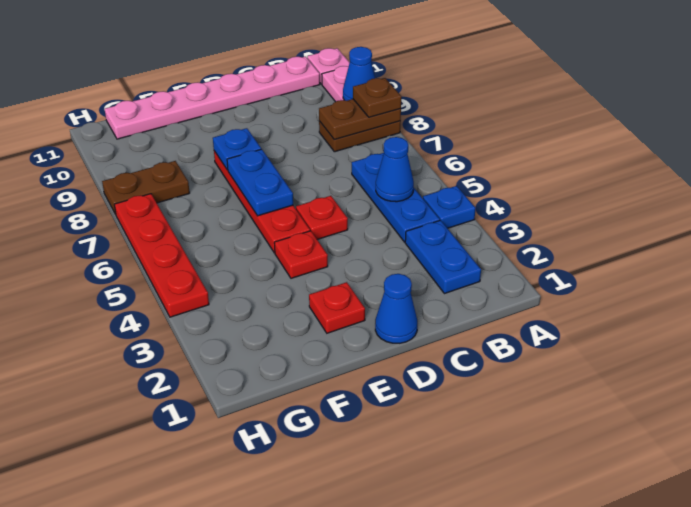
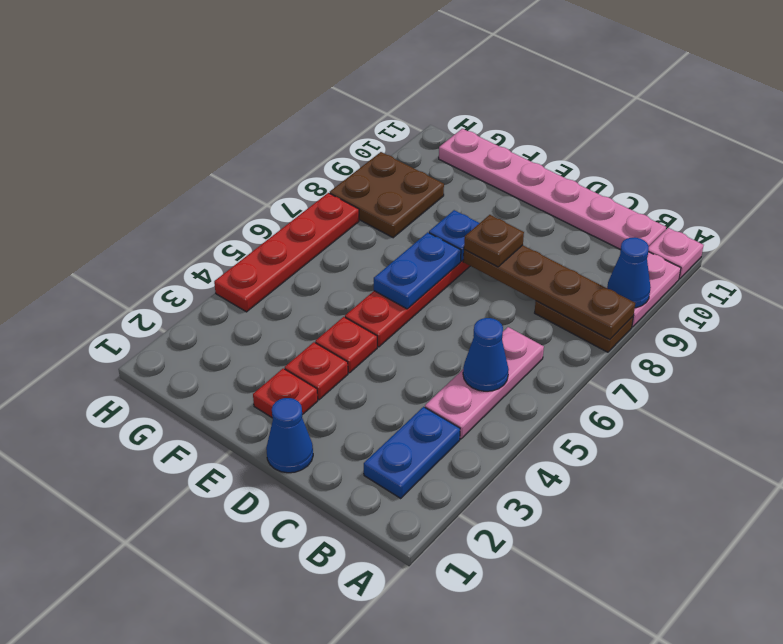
blue plate A4 level 1 -> none
brown plate A8:B8 level 2 -> brown plate A8:D8 level 2
brown plate A8 level 3 -> brown plate D8 level 3
blue plate B4:B6 level 1 -> pink plate B4:B6 level 1
red plate D5 level 1 -> red plate E3 level 1
brown plate G8:H8 level 1 -> brown plate G8:H9 level 1

